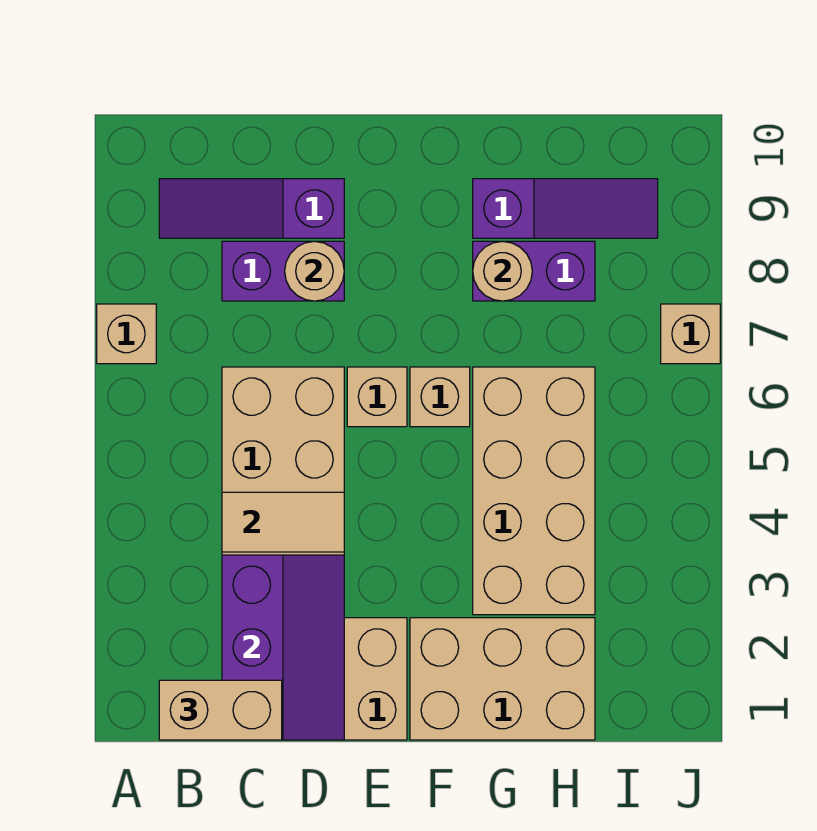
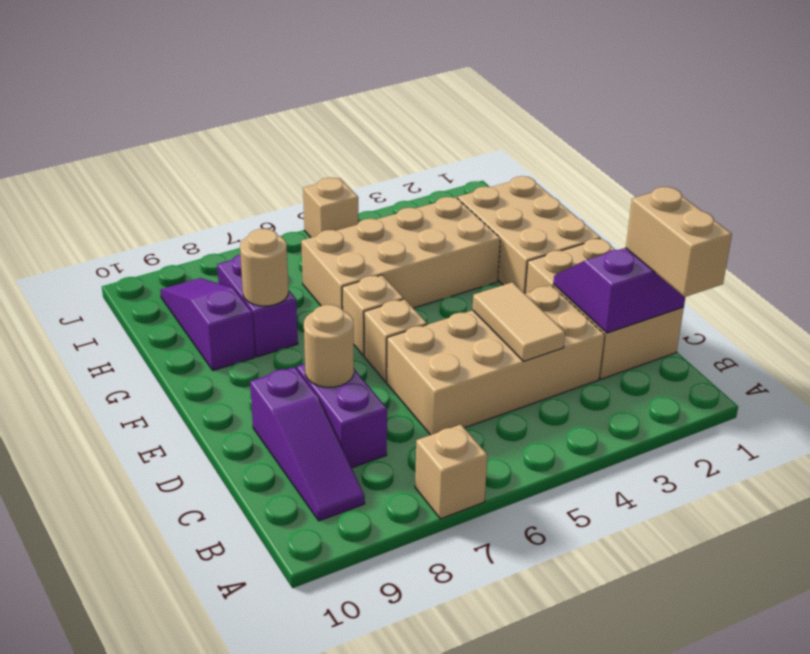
purple slope C1:D3 level 2 top C -> purple slope C1:D2 level 2 top C
tan brick J7 level 1 -> tan brick J5 level 1

